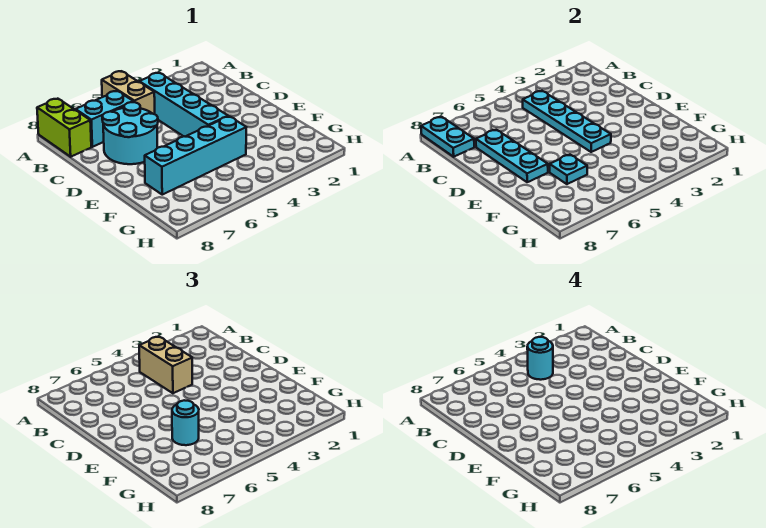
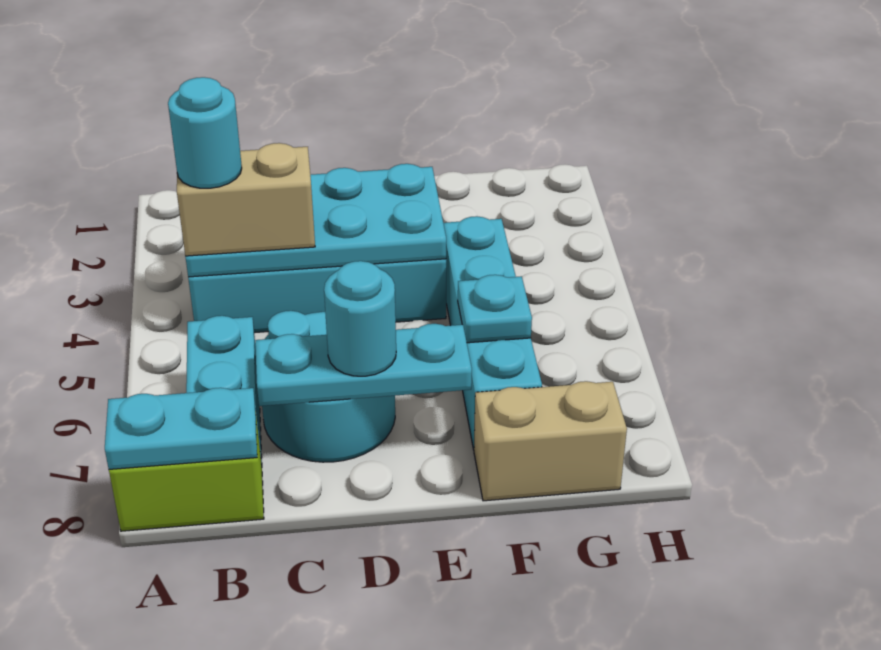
tan brick A5:B5 level 1 -> tan brick F8:G8 level 1
cyan plate B4:E4 level 2 -> cyan plate B3:E4 level 2
cyan round brick F6 level 3 -> cyan round brick D7 level 3

